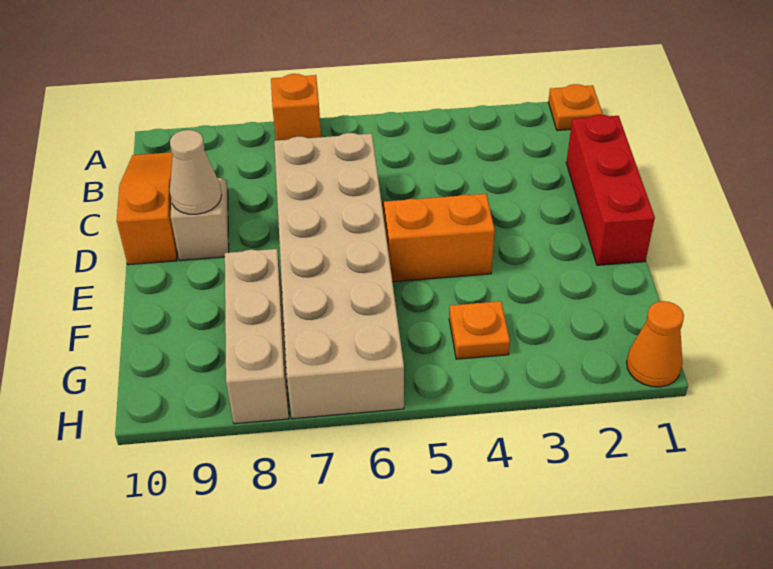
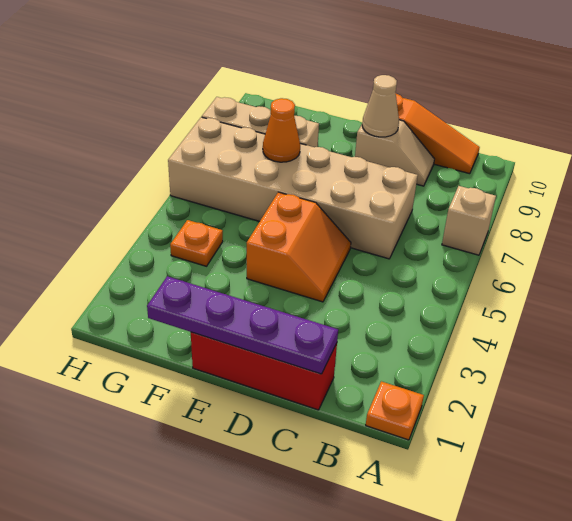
orange brick A7 level 1 -> tan brick A7 level 1
none -> purple plate C1:F1 level 2
orange cone H1 level 1 -> orange cone F7 level 2

